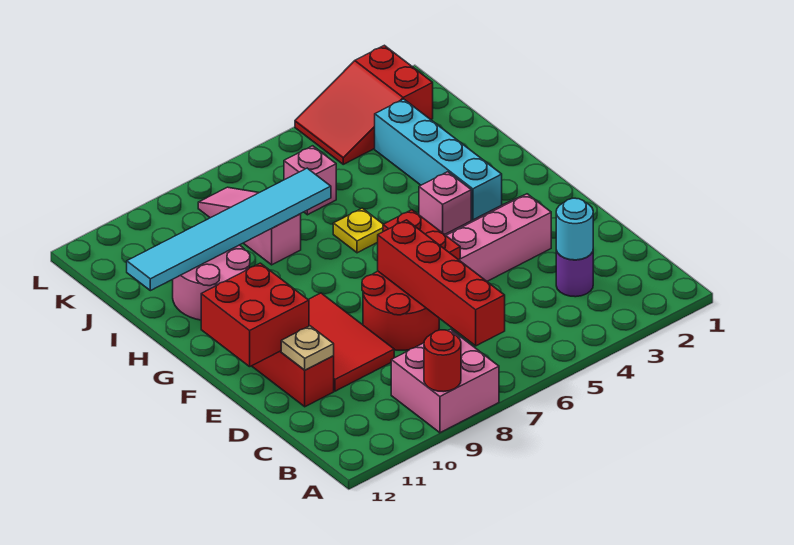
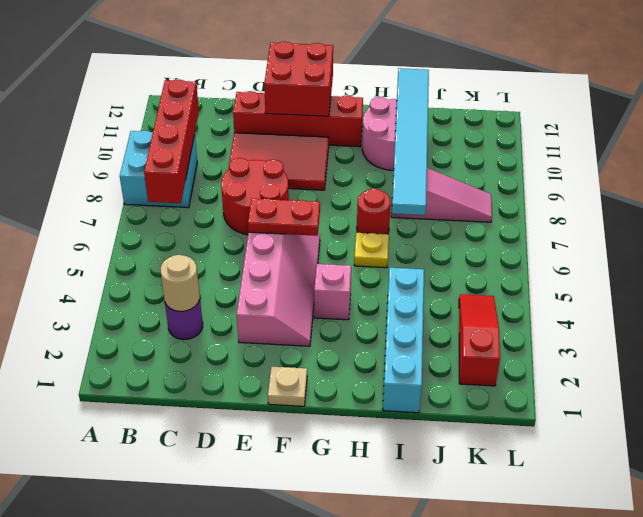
pink brick A8:B9 level 1 -> cyan brick A8:B9 level 1
red round brick A9 level 2 -> red round brick H7 level 1
red brick B7:E7 level 2 -> red brick B7:B10 level 2
cyan round brick C3 level 2 -> tan round brick C3 level 2
tan plate D11 level 2 -> tan plate F1 level 1
cyan brick G3:J3 level 1 -> cyan brick I1:I4 level 1
pink brick J6 level 1 -> none
red slope K2:L4 level 1 top 2 -> red slope K2:K4 level 1 top 2

